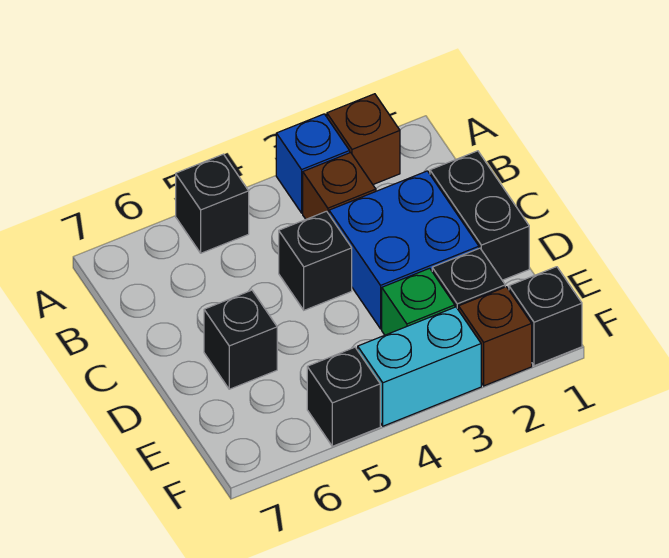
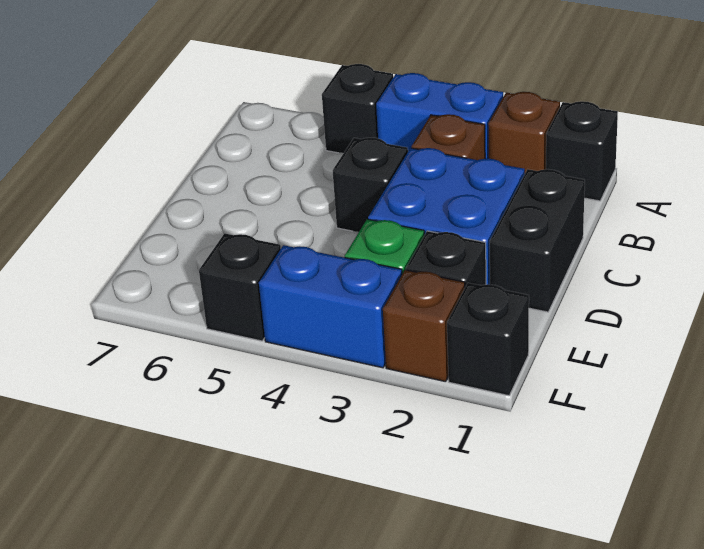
blue brick A3 level 1 -> blue brick A3:A4 level 1
black brick D6 level 1 -> black brick A1 level 1
cyan brick F3:F4 level 1 -> blue brick F3:F4 level 1

